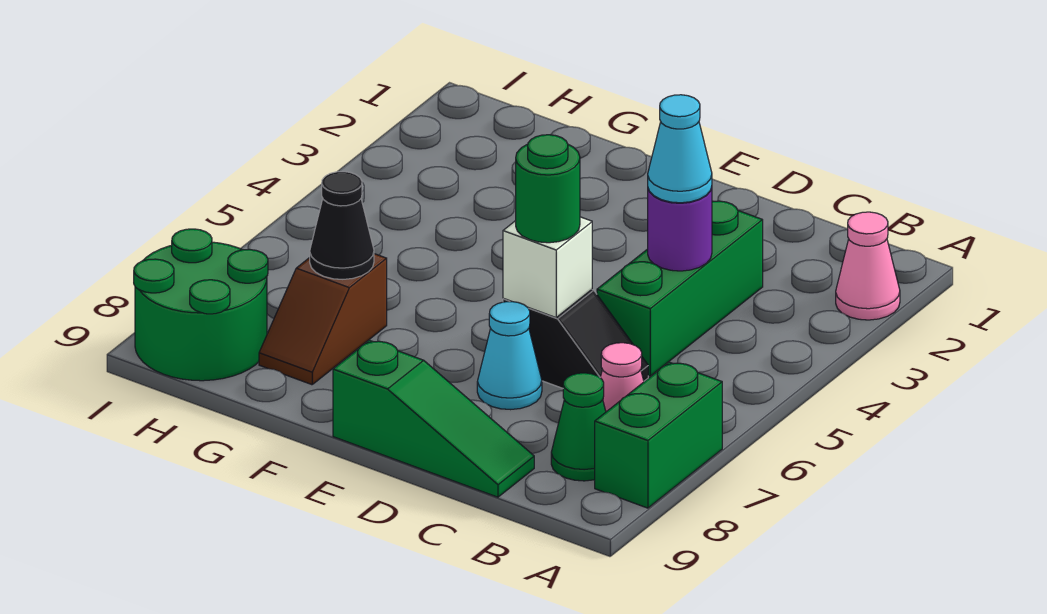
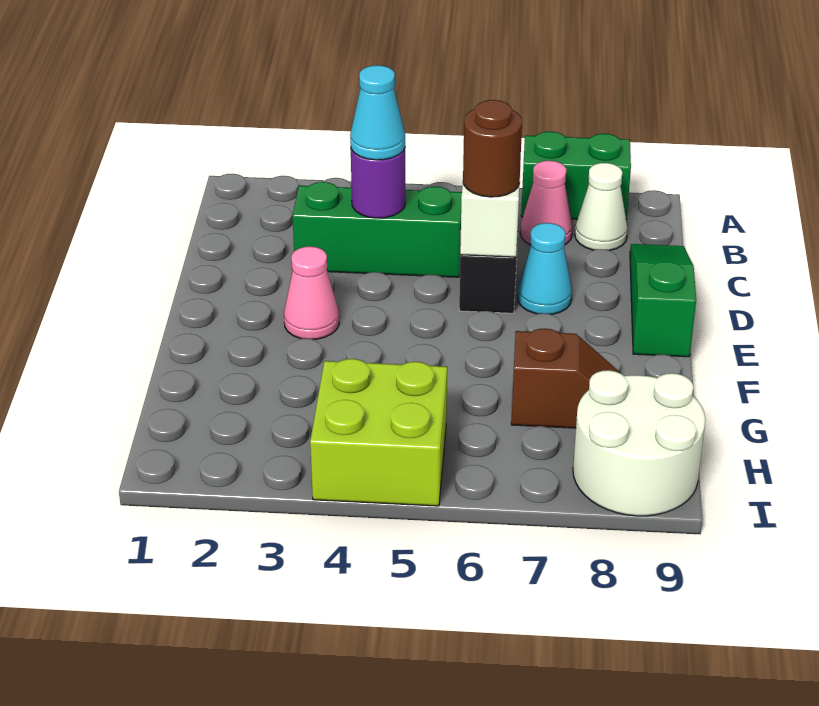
pink cone A2 level 1 -> pink cone E3 level 1
green cone B8 level 1 -> white cone B8 level 1
green round brick D6 level 3 -> brown round brick D6 level 3
black cone G7 level 2 -> none
none -> lime brick H4:I5 level 1
green round brick H8:I9 level 1 -> white round brick H8:I9 level 1

